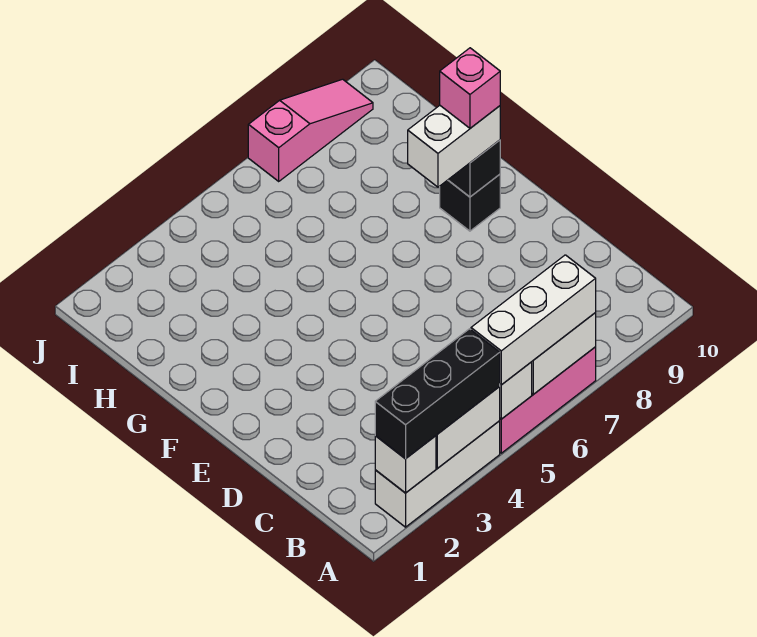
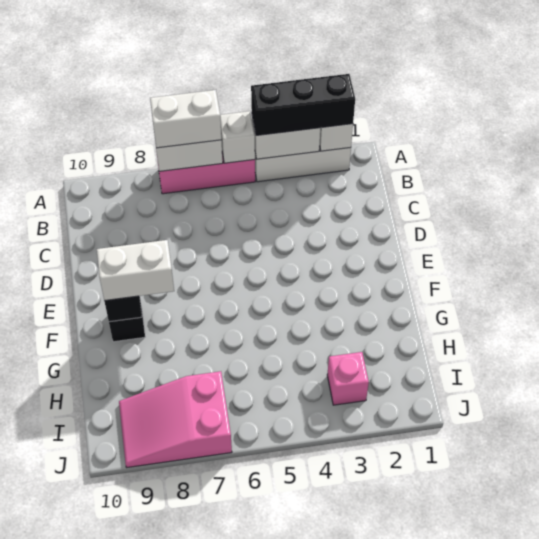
white brick A5:A7 level 3 -> white brick A6:A7 level 3
pink brick F9 level 4 -> pink brick I3 level 1
pink slope J7:J9 level 1 top 7 -> pink slope I7:J9 level 1 top 7

